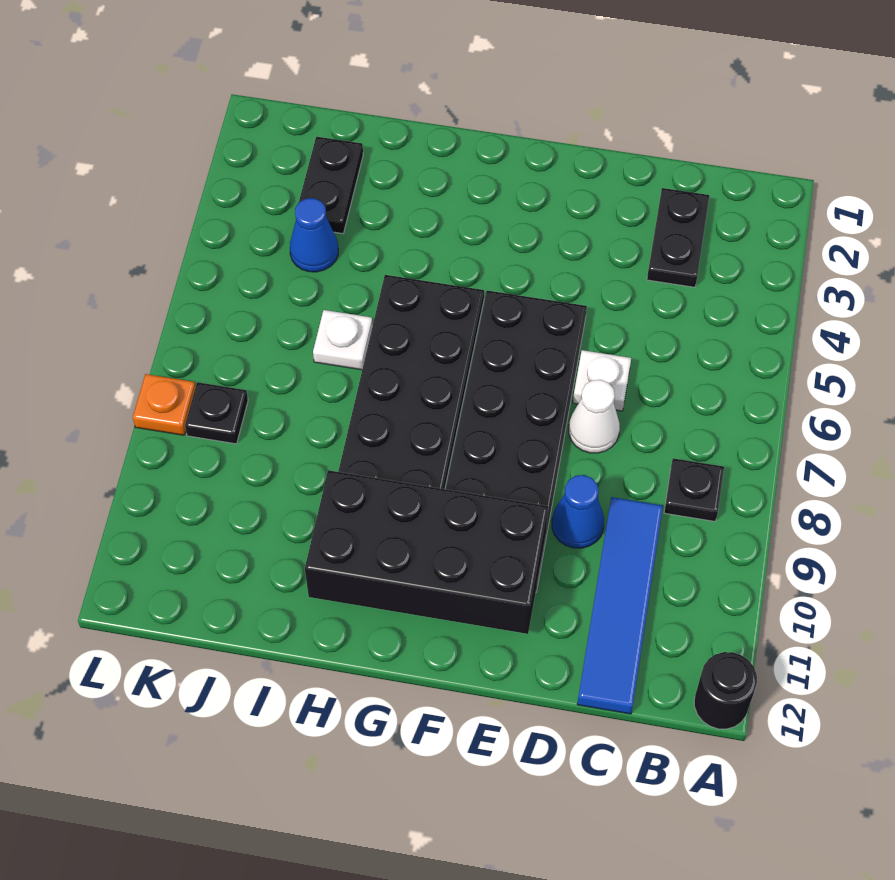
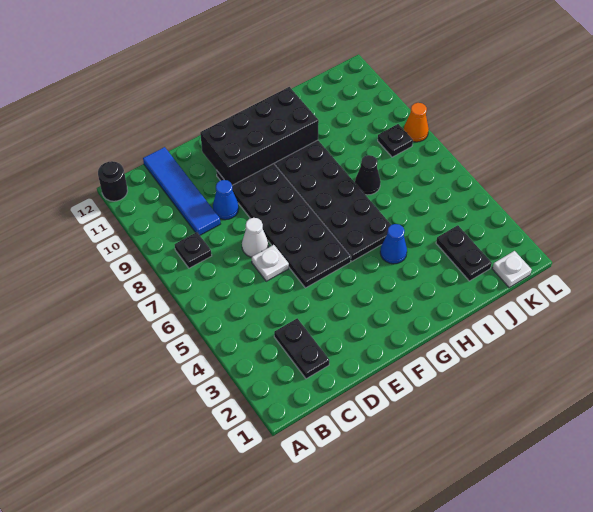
white plate I6 level 1 -> white plate K1 level 1
none -> black cone I7 level 1
blue cone J4 level 1 -> blue cone H4 level 1
orange plate L8 level 1 -> orange cone L8 level 1

